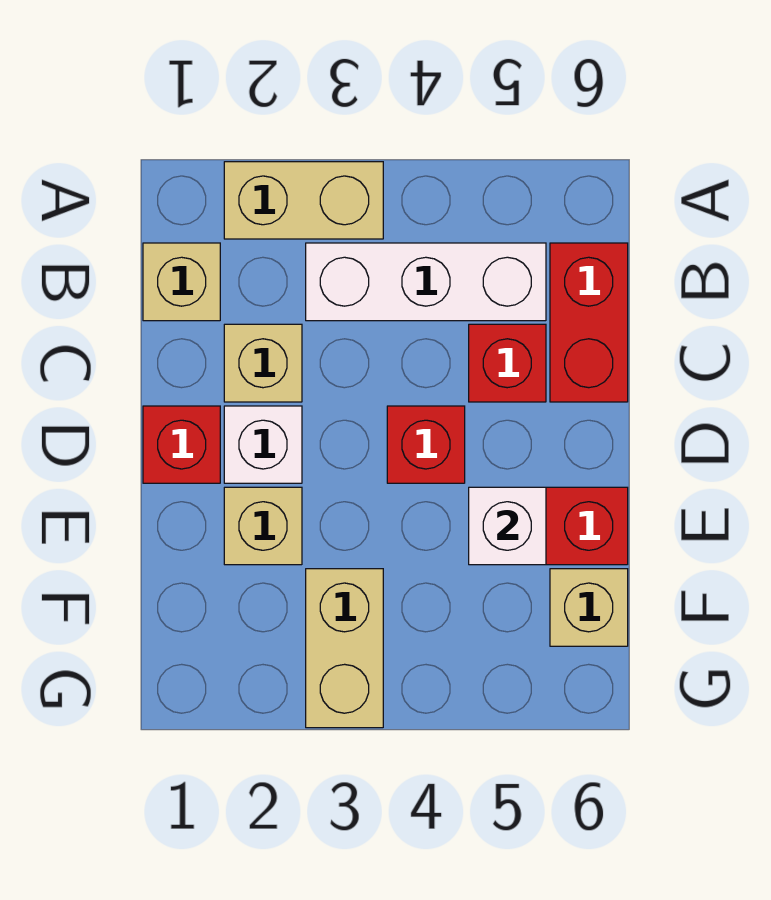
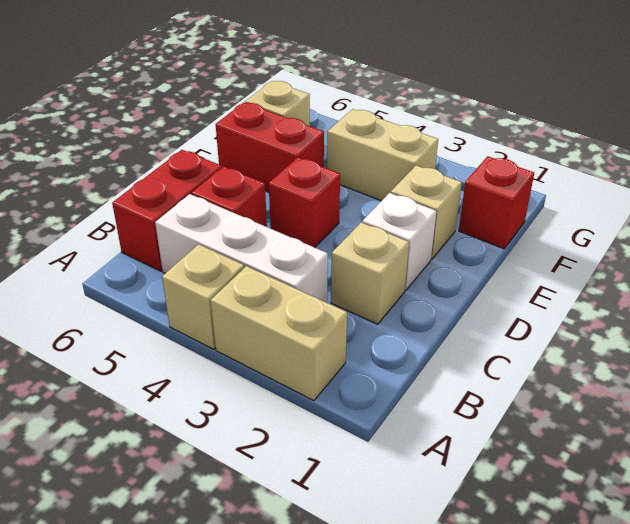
tan brick B1 level 1 -> tan brick A4 level 1
red brick D1 level 1 -> red brick F1 level 1
white brick E5 level 2 -> none
tan brick F3:G3 level 1 -> tan brick F3:F4 level 1

